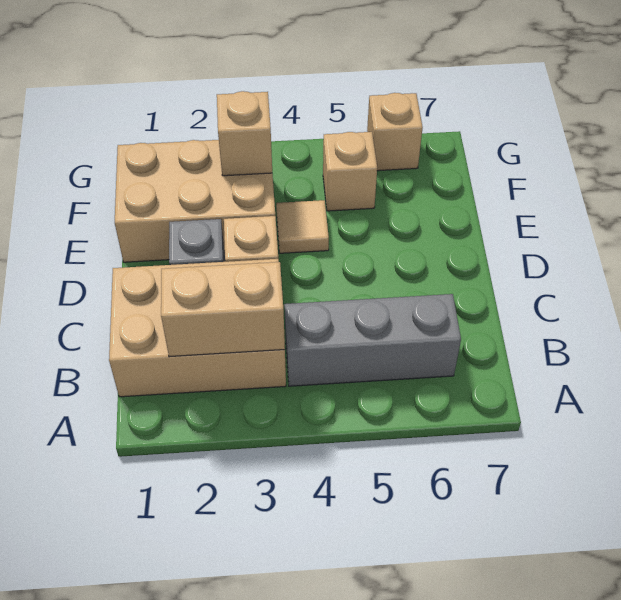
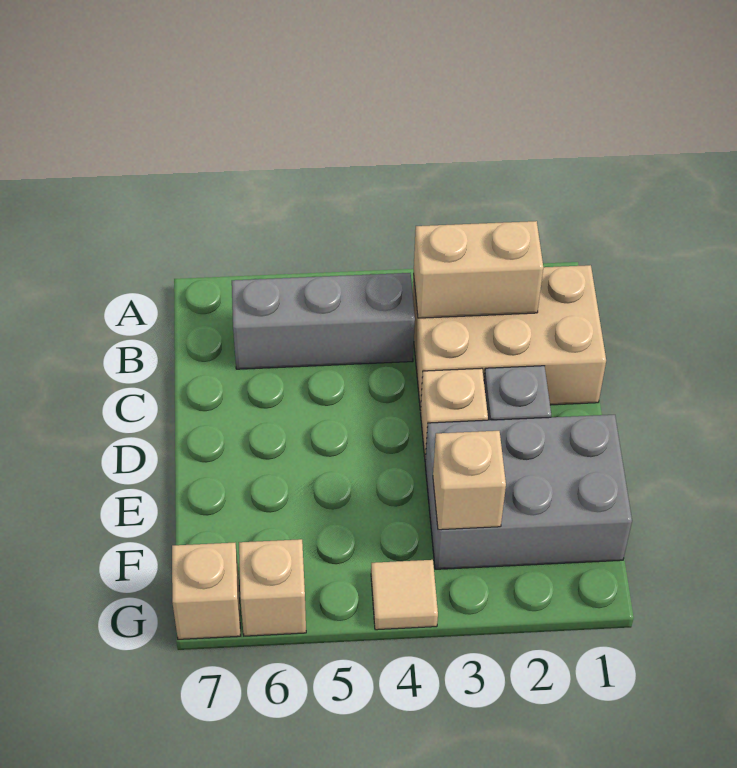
tan brick E1:F3 level 1 -> grey brick E1:F3 level 1
tan tile E4 level 1 -> tan tile G4 level 1
tan brick F5 level 1 -> tan brick G7 level 1

